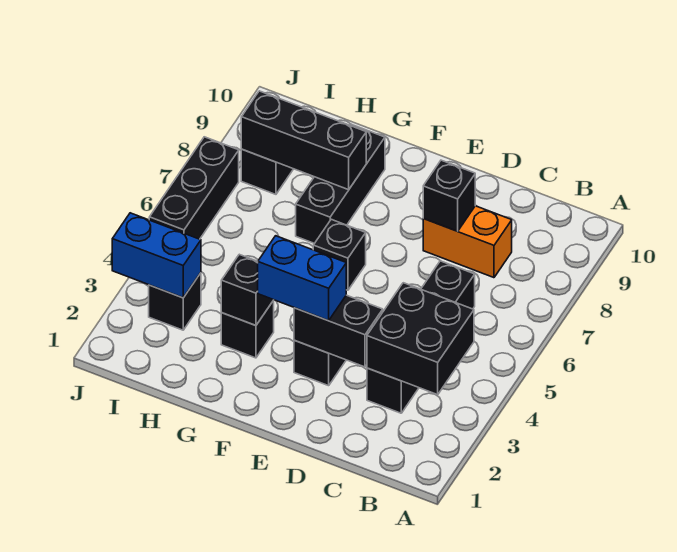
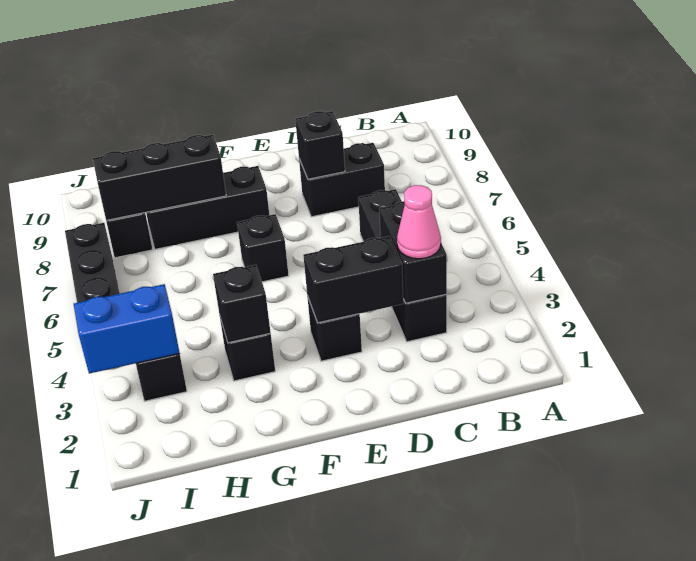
black brick B3:C4 level 2 -> black brick C3:C4 level 2
none -> pink cone C3 level 3
orange brick C8:D8 level 1 -> black brick C8:D8 level 1
blue brick E3:F3 level 3 -> none
black brick G7:G9 level 1 -> black brick F8:H8 level 1

